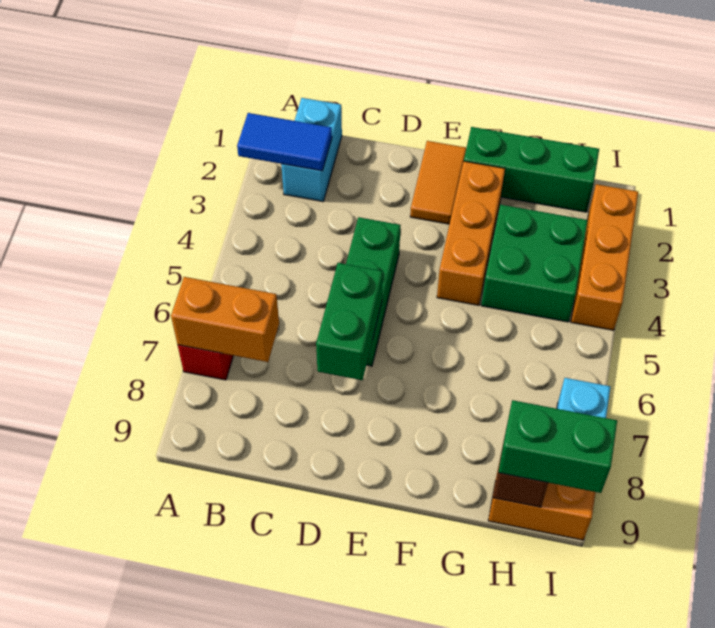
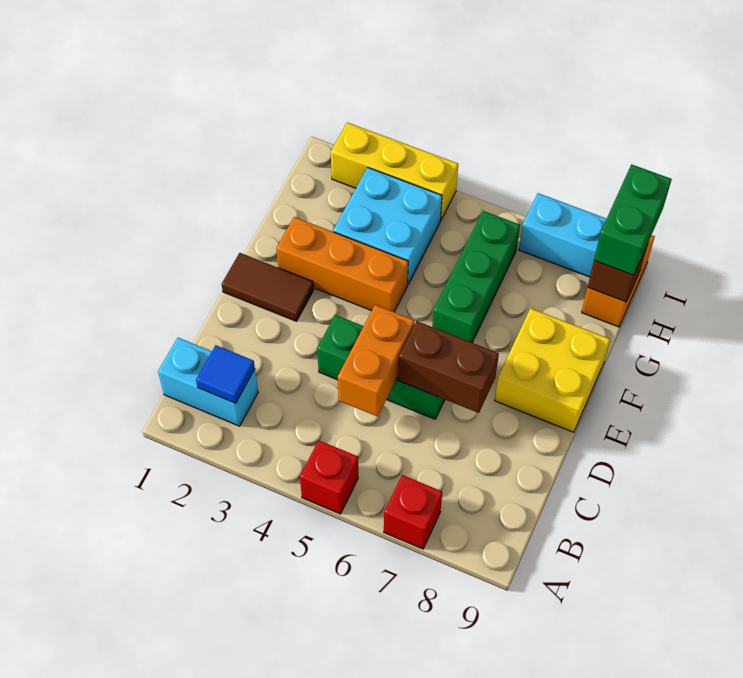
blue tile A2:B2 level 2 -> blue tile B2 level 2
none -> red brick A5 level 1
orange brick A7:B7 level 2 -> orange brick C5:D5 level 2
green brick D6:D7 level 2 -> brown brick D6:D7 level 2
orange tile E1:E2 level 1 -> brown tile E1:E2 level 1
none -> yellow brick E8:F9 level 1
green brick F1:H1 level 1 -> green brick F6:H6 level 1
green brick G3:H4 level 1 -> cyan brick G3:H4 level 1
orange brick I2:I4 level 1 -> yellow brick I2:I4 level 1

